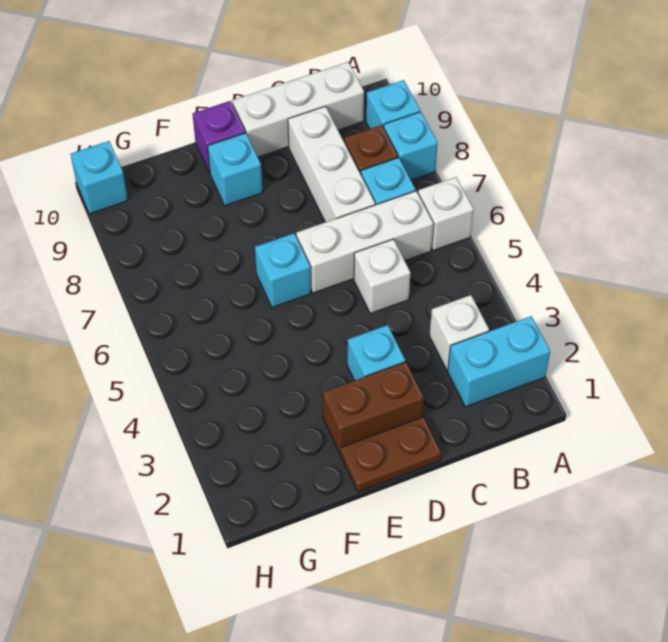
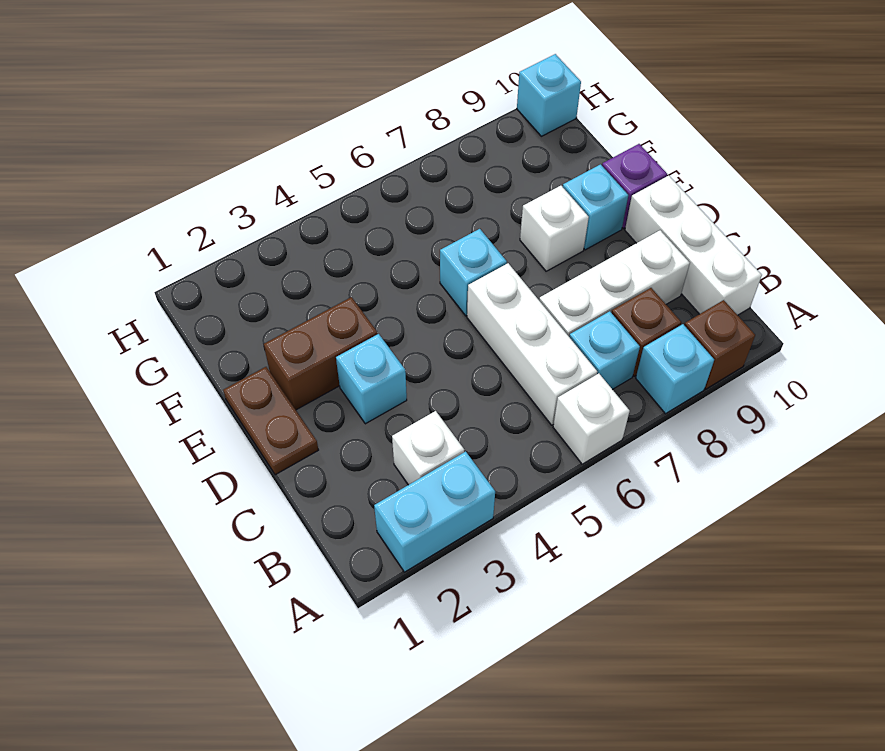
cyan brick A2:B2 level 1 -> cyan brick A2:A3 level 1
cyan brick A9 level 1 -> brown brick A9 level 1
white brick C5 level 1 -> white brick E8 level 1
brown brick D2:E2 level 1 -> brown brick E2:E3 level 1

